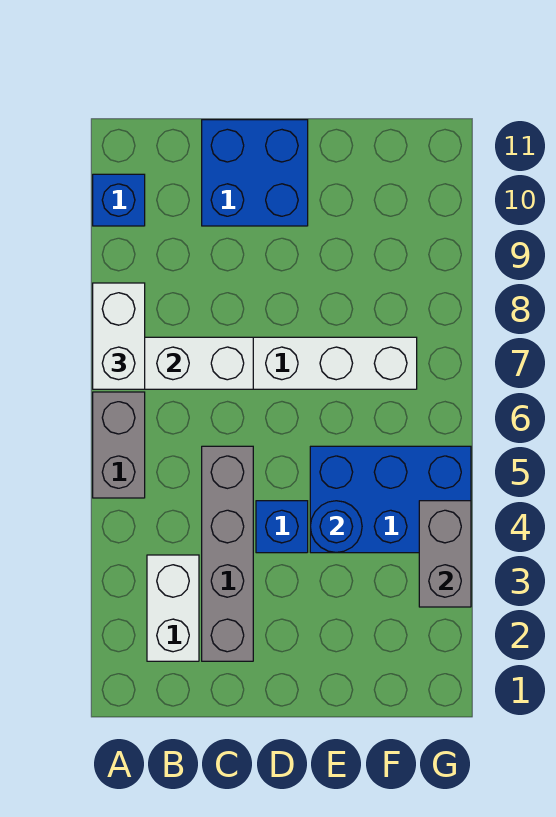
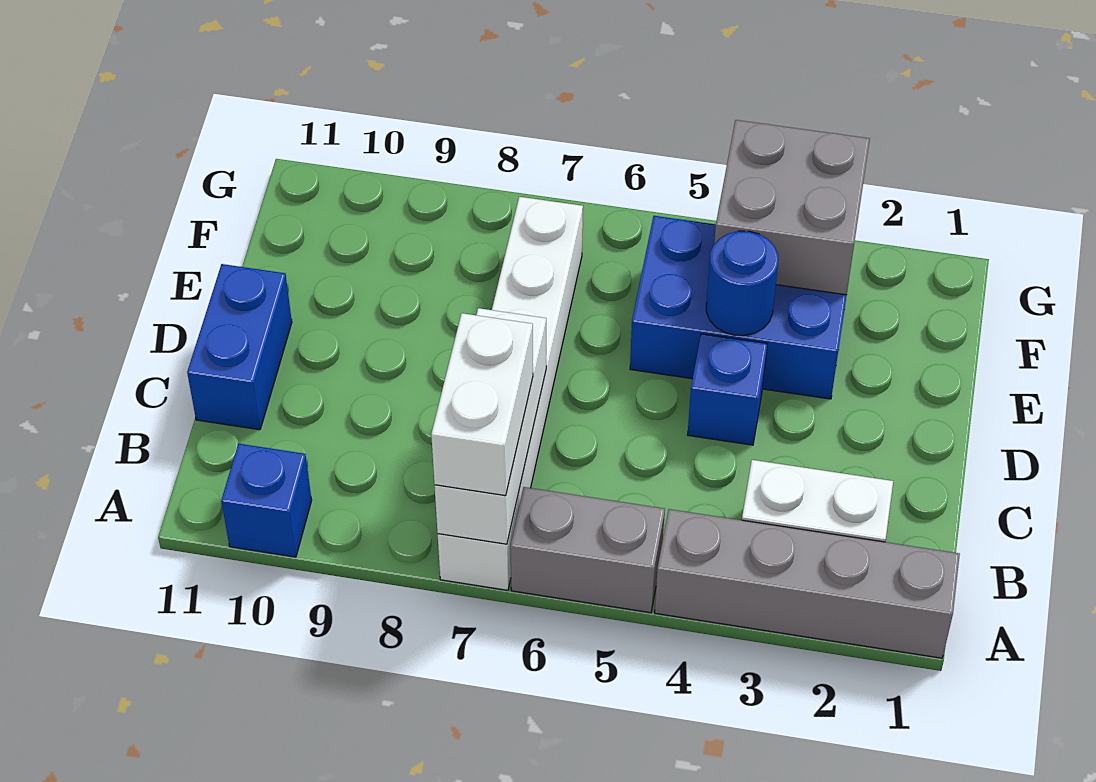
white brick A7:A8 level 3 -> white brick A7:B7 level 3
grey brick C2:C5 level 1 -> grey brick A1:A4 level 1
blue brick C10:D11 level 1 -> blue brick C11:D11 level 1
blue brick E4:G5 level 1 -> blue brick E3:F5 level 1
grey brick G3:G4 level 2 -> grey brick F3:G4 level 2

